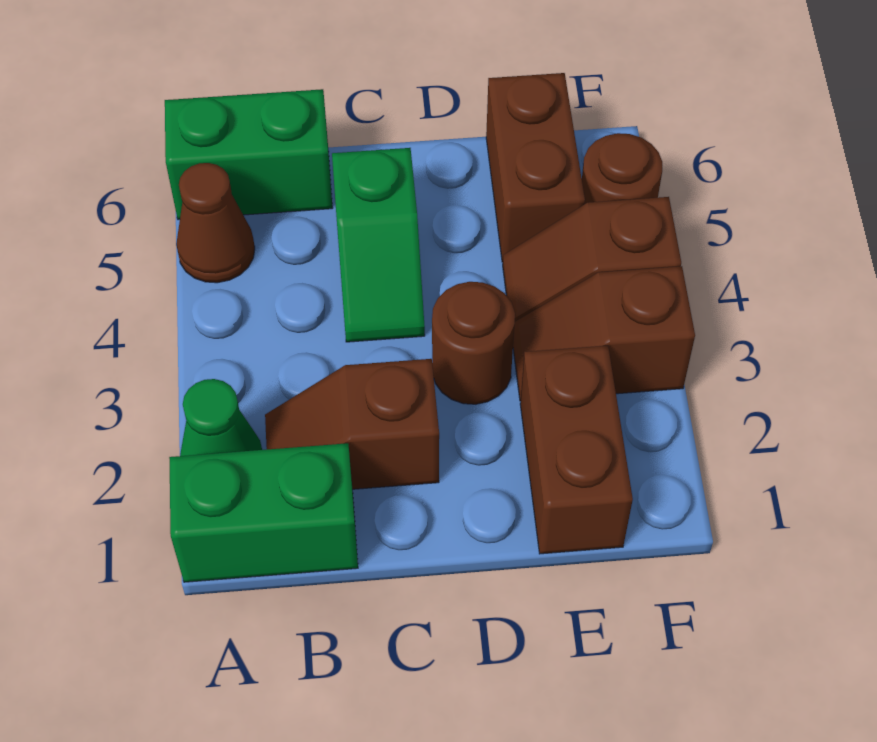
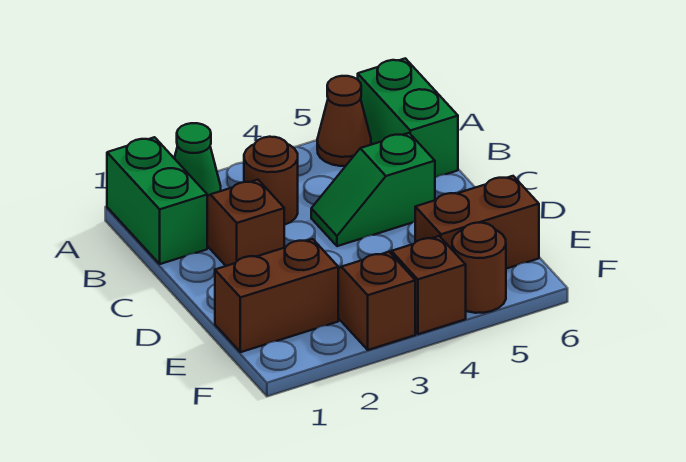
brown round brick D3 level 1 -> brown round brick B3 level 1

